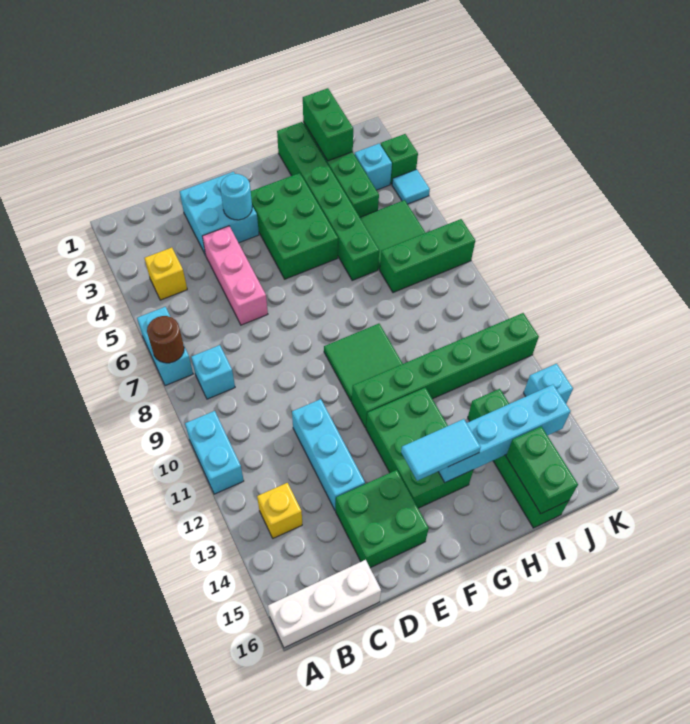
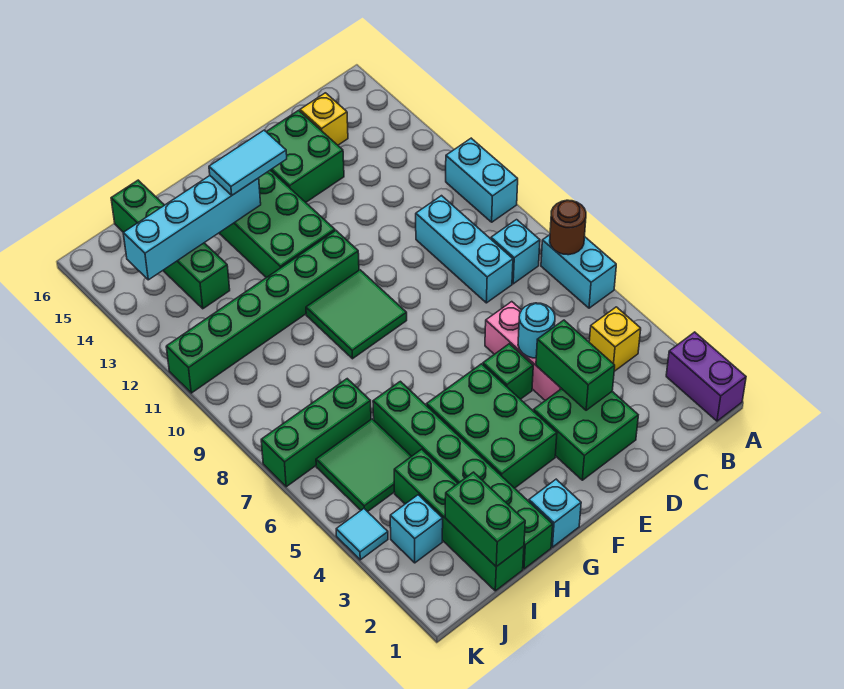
none -> purple brick A1:A2 level 1
white brick A16:C16 level 1 -> none
yellow brick B13 level 1 -> yellow brick C15 level 1
cyan brick D2:E3 level 1 -> green brick D2:E3 level 1
cyan brick D11:D13 level 1 -> cyan brick C8:C10 level 1
cyan round brick E3 level 2 -> cyan round brick D5 level 2
green brick I15:I16 level 2 -> green brick D3:D4 level 2
green brick K3 level 1 -> green brick E5 level 1
cyan brick K13 level 1 -> cyan brick G1 level 1

